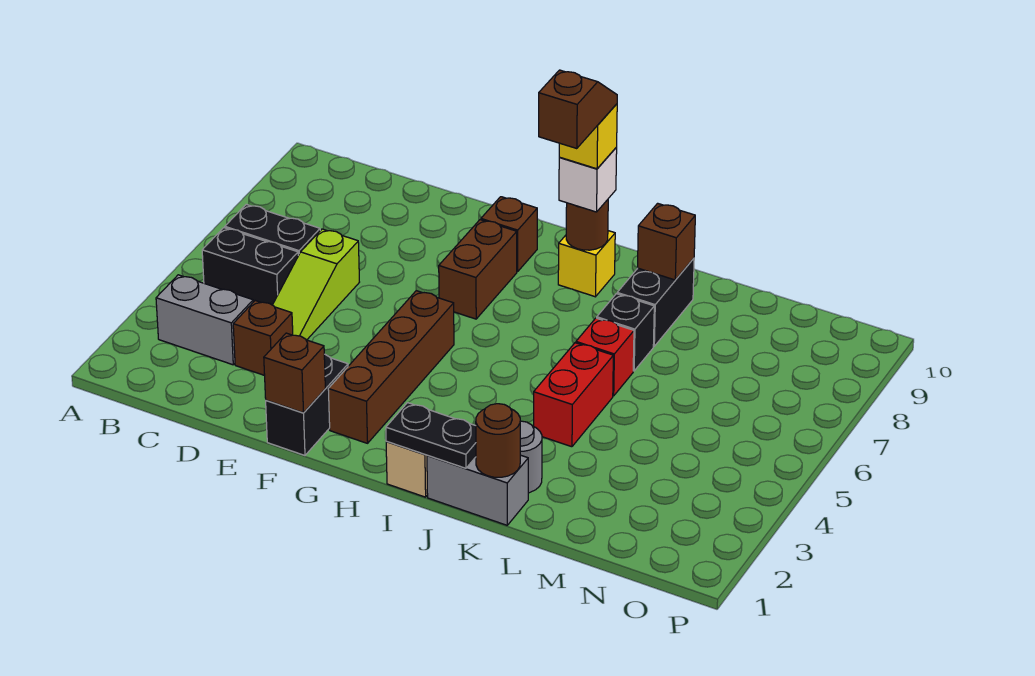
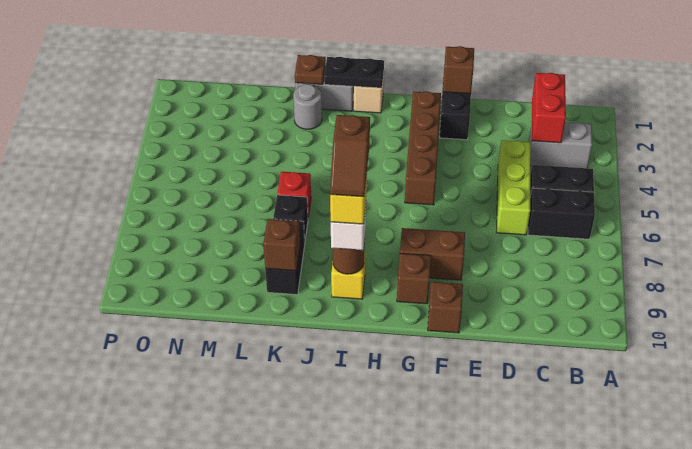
brown brick D3 level 1 -> brown brick F10 level 1
lime slope D4:D6 level 1 top 6 -> lime brick D4:D6 level 1
brown brick G7:G8 level 1 -> brown brick F8:G8 level 1
brown round brick K1 level 2 -> brown plate K1 level 2
red brick K4:K5 level 1 -> red brick C2:C3 level 2

